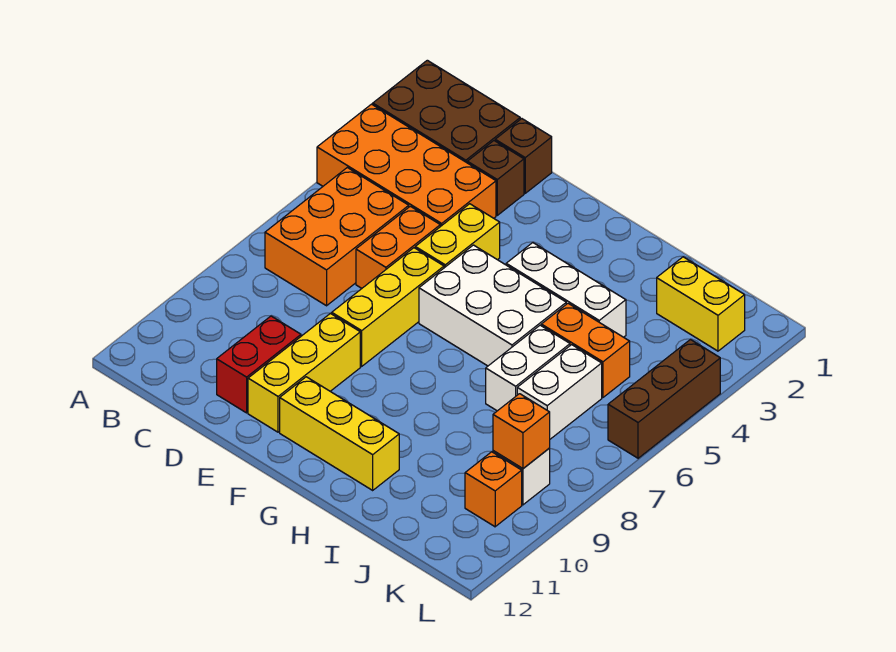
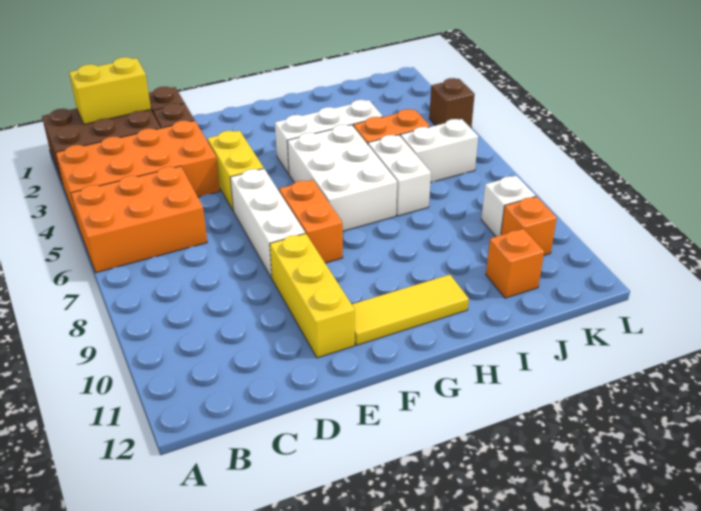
orange brick B5:C7 level 1 -> orange brick A5:C6 level 1
orange brick D5:D6 level 1 -> orange brick F7:F8 level 1
red brick D10:D11 level 1 -> none
yellow brick E6:E8 level 1 -> white brick E6:E8 level 1
white brick F5:H6 level 1 -> white brick G5:H7 level 1
yellow brick F11:H11 level 1 -> yellow tile F11:H11 level 1
yellow brick J2:K2 level 1 -> yellow brick B1:C1 level 2
white brick J6:J7 level 1 -> white brick J6:K6 level 1
orange brick K9 level 2 -> orange brick J11 level 1
brown brick L4:L6 level 1 -> brown brick L4 level 1

